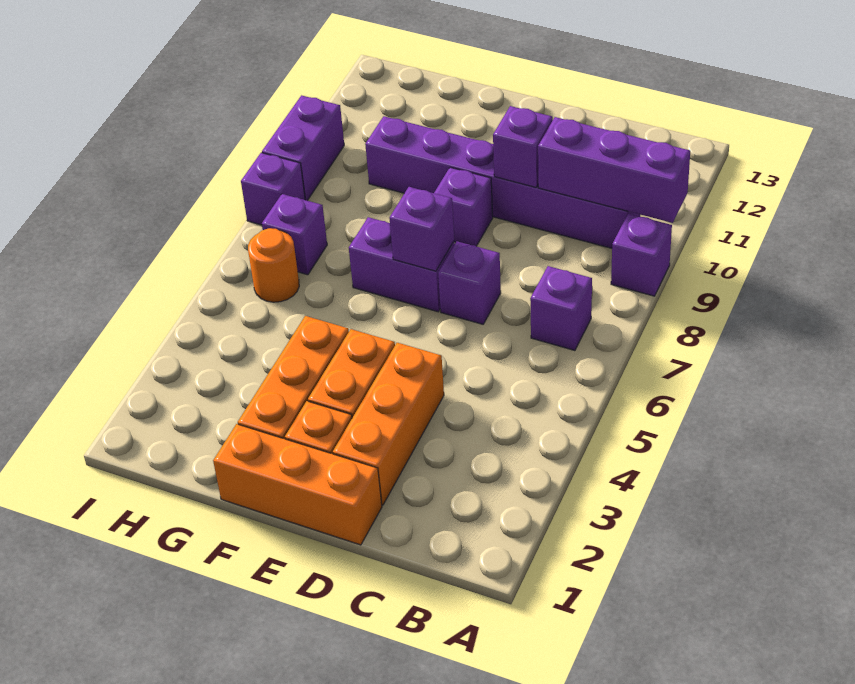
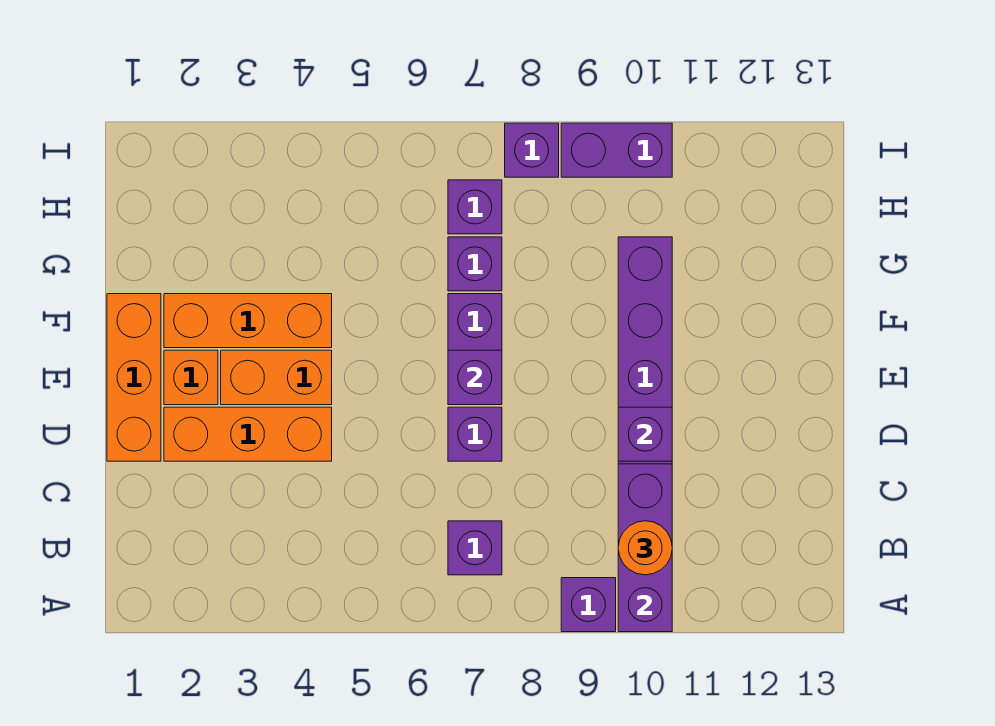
purple brick E9 level 1 -> purple brick G7 level 1
orange round brick H6 level 1 -> orange round brick B10 level 3

